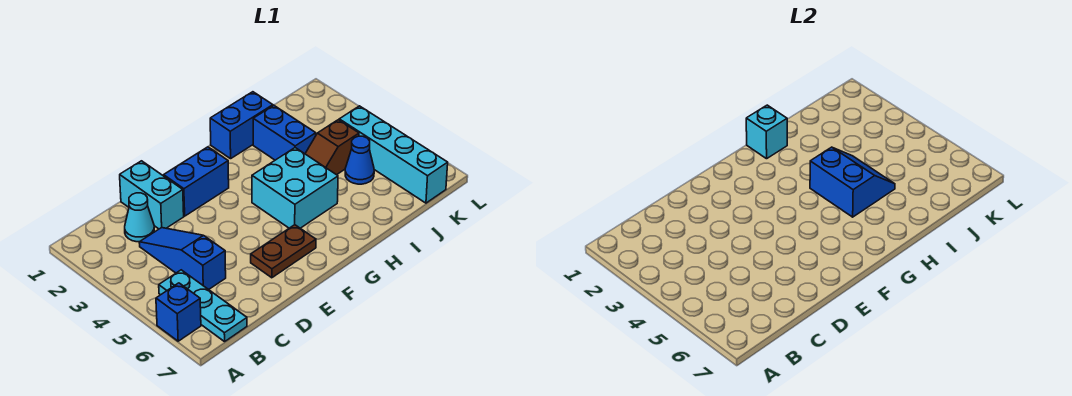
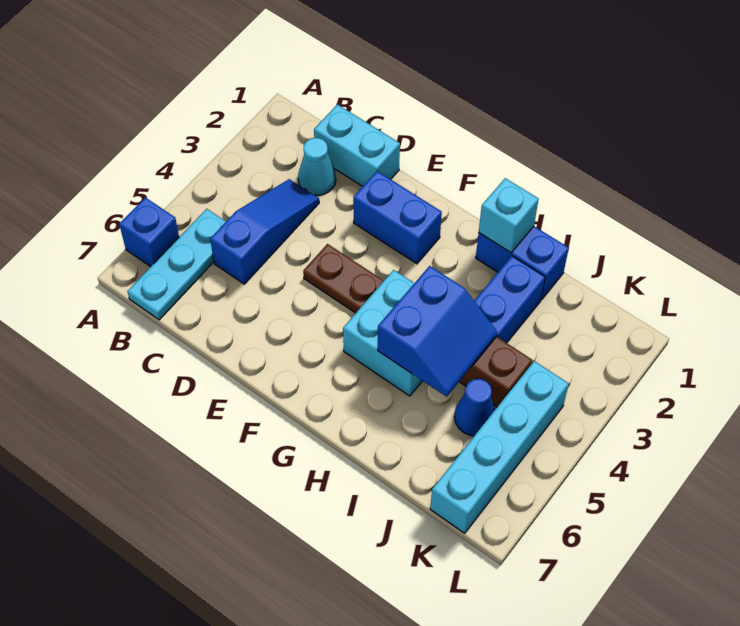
cyan brick D1:D2 level 1 -> cyan brick C1:D1 level 1
brown plate E6:F6 level 1 -> brown plate E4:F4 level 1

